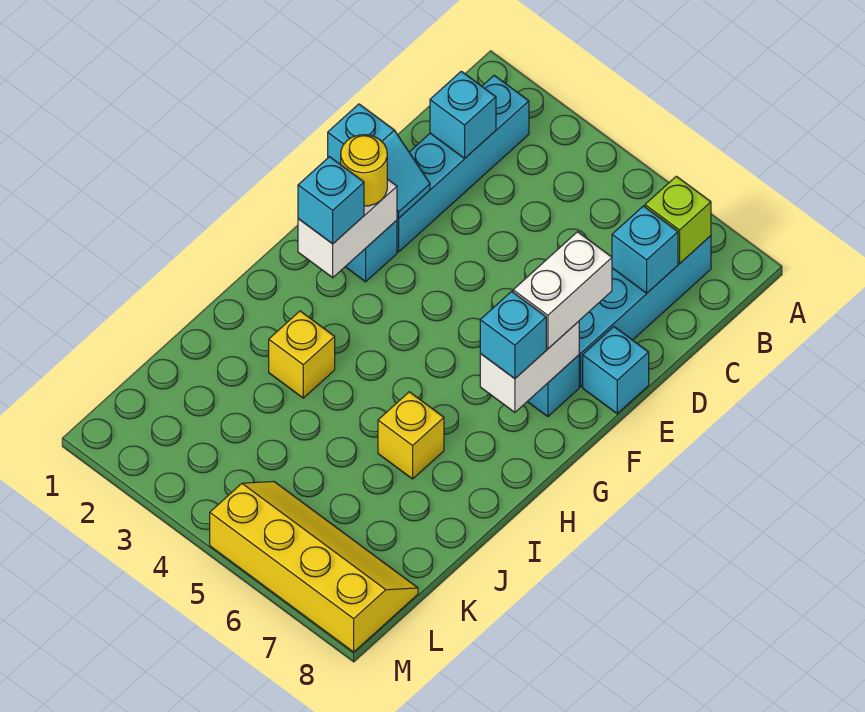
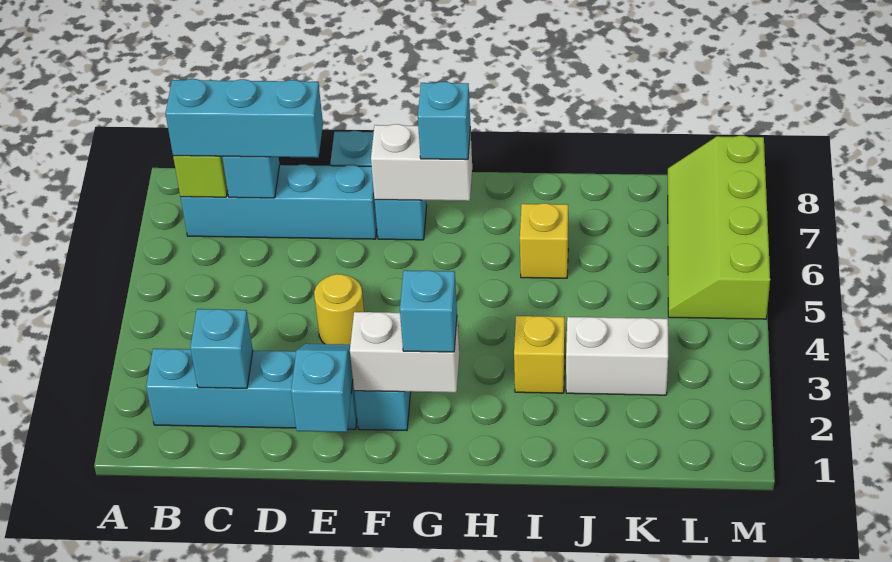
none -> cyan brick B7:D7 level 3
white brick E7:F7 level 3 -> white brick J3:K3 level 1
yellow round brick F2 level 3 -> yellow round brick E4 level 1
yellow slope L5:M8 level 1 top M -> lime slope L5:M8 level 1 top M

